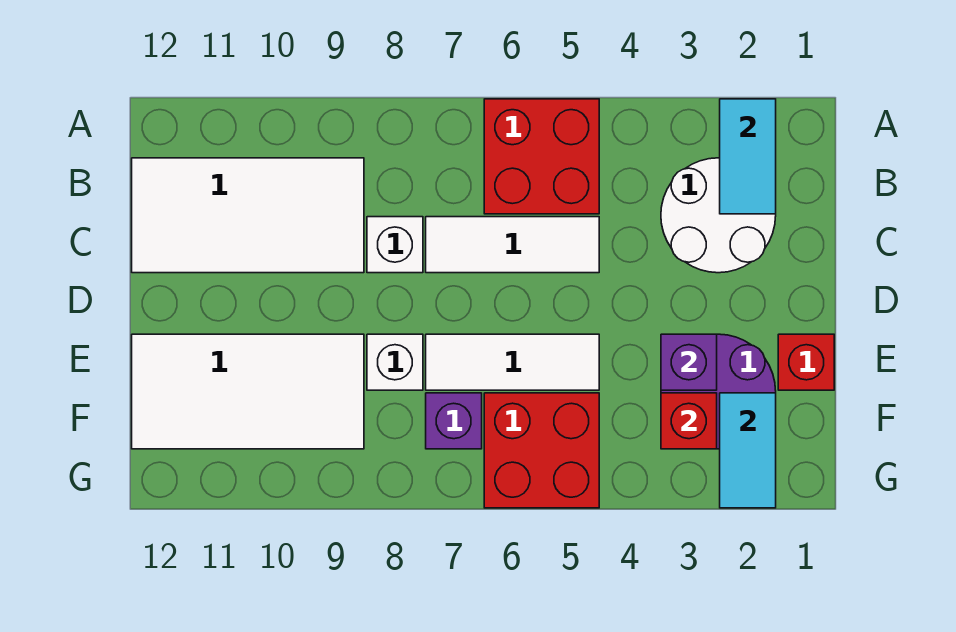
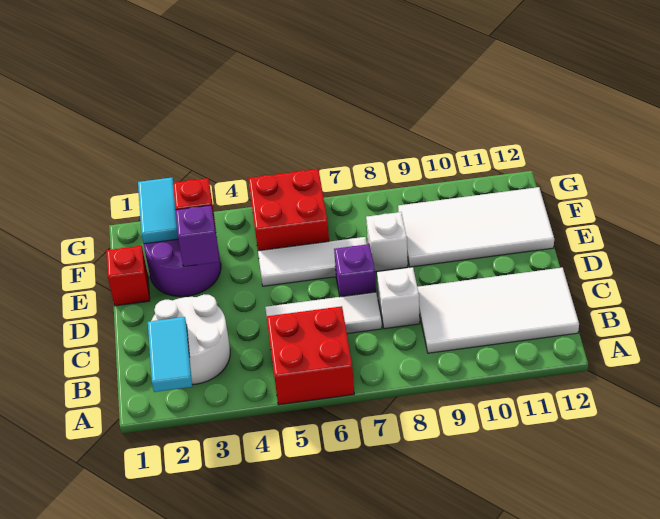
purple brick F7 level 1 -> purple brick D7 level 1

